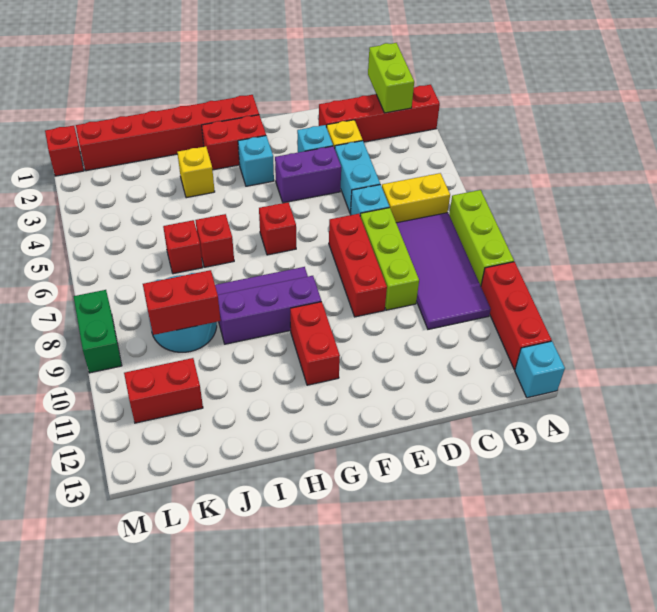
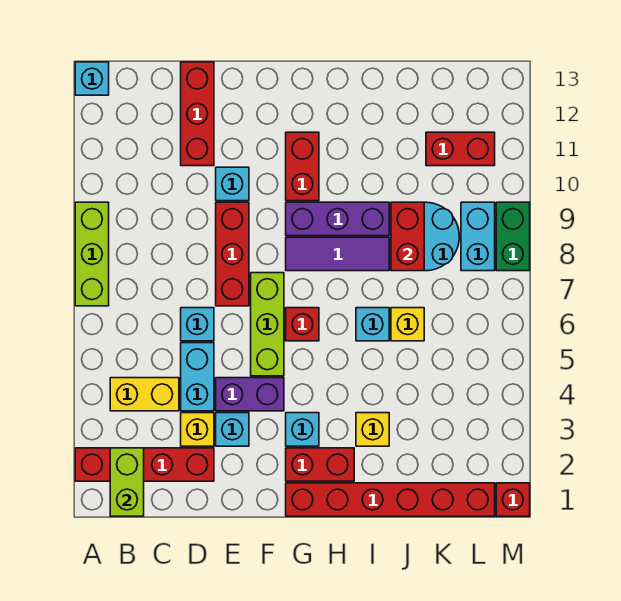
red brick A10:A12 level 1 -> red brick D11:D13 level 1
yellow brick B6:C6 level 1 -> yellow brick B4:C4 level 1
purple tile B7:C10 level 1 -> none
lime brick D7:D9 level 1 -> lime brick F5:F7 level 1
none -> cyan brick E10 level 1
red brick I6 level 1 -> cyan brick I6 level 1
red brick J6 level 1 -> yellow brick J6 level 1
red brick J9:K9 level 2 -> red brick J8:J9 level 2
none -> cyan brick L8:L9 level 1

